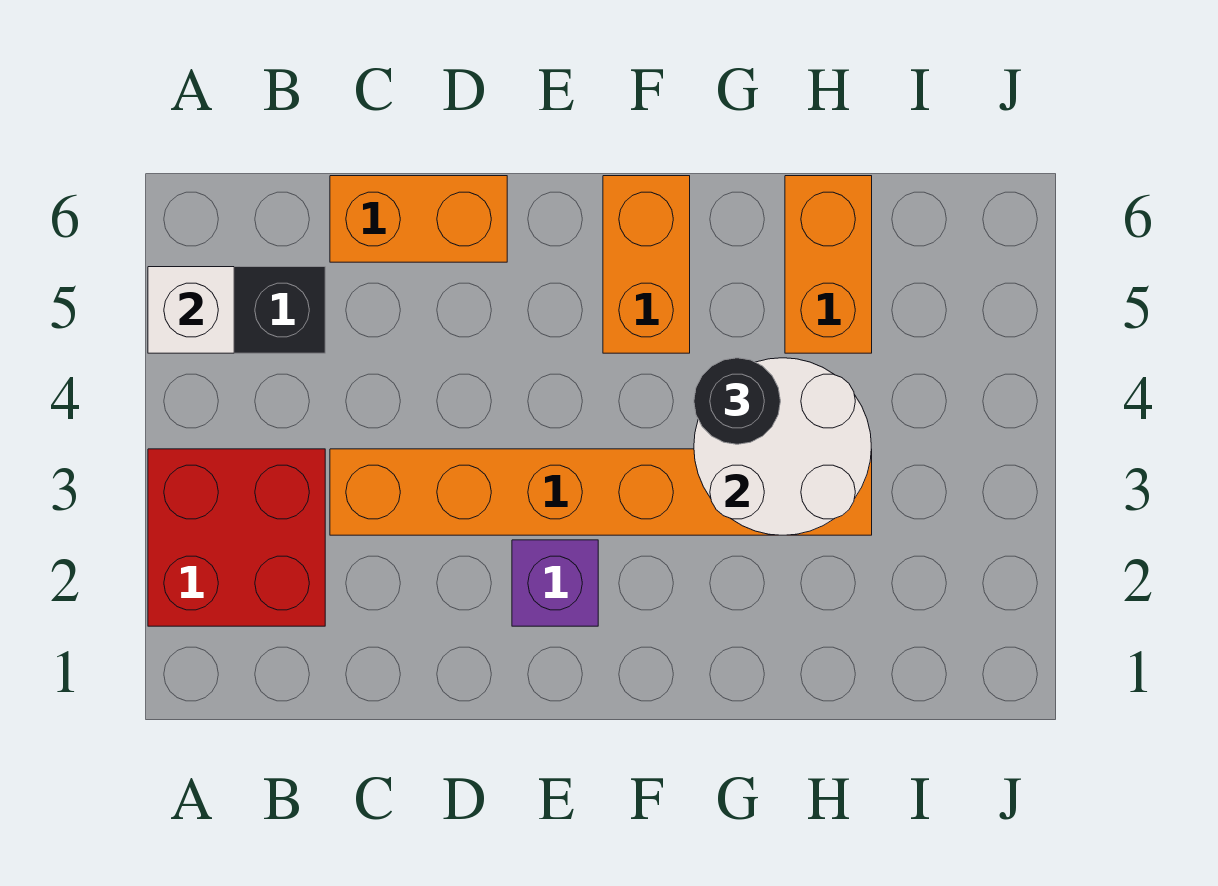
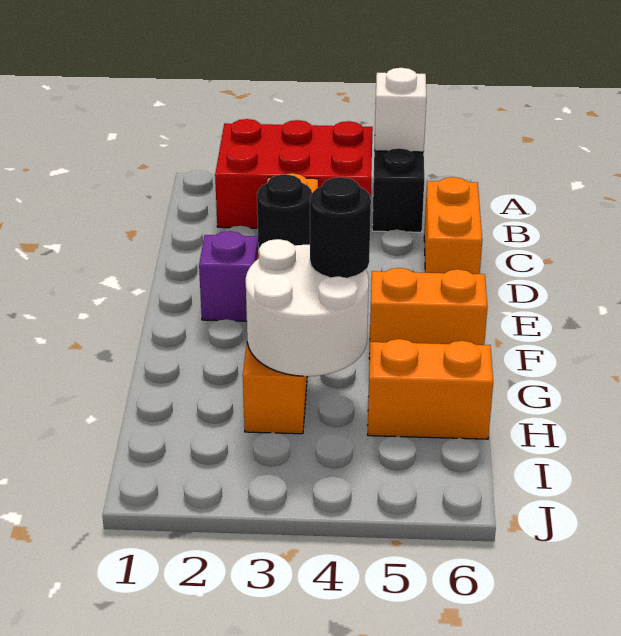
red brick A2:B3 level 1 -> red brick A2:B4 level 1
none -> black round brick E3 level 2

